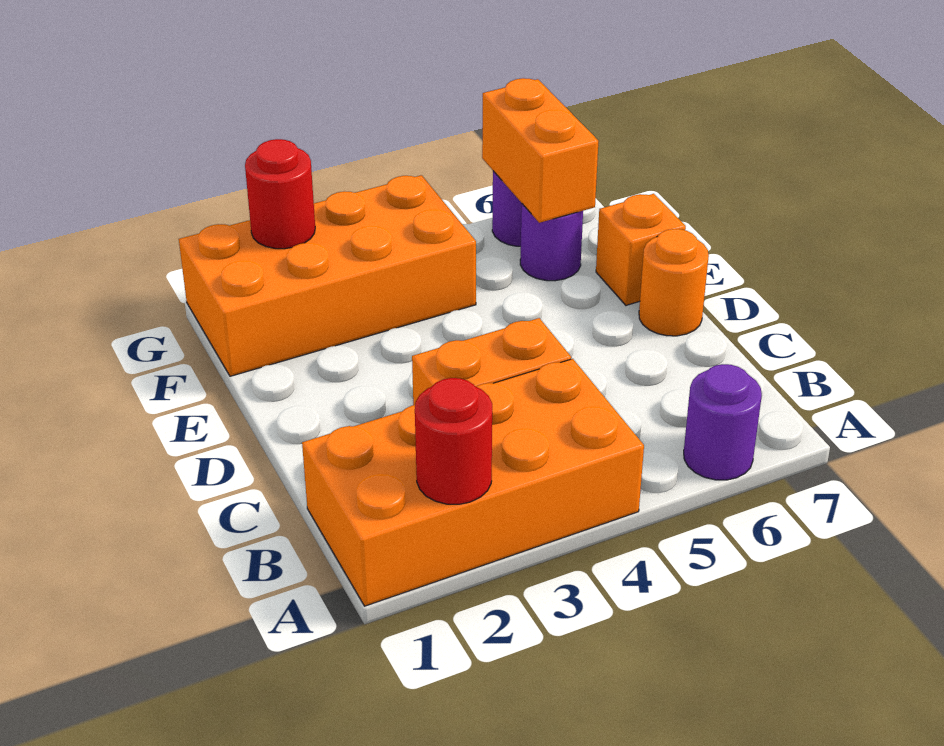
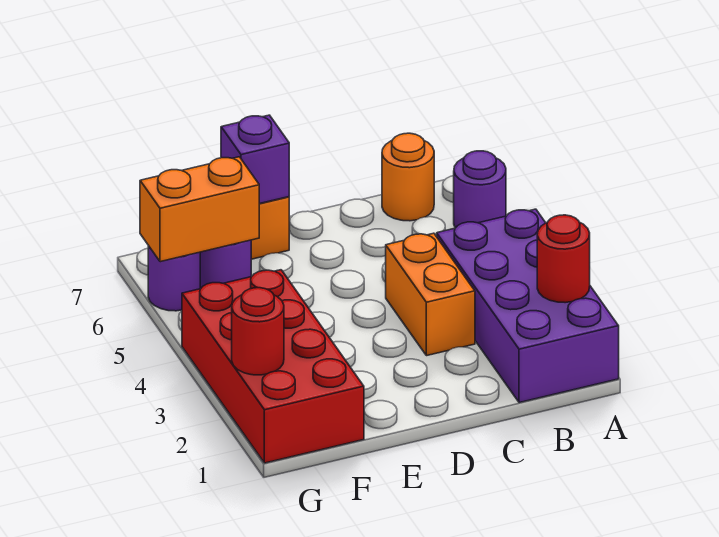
orange brick A1:B4 level 1 -> purple brick A1:B4 level 1
orange round brick D7 level 1 -> orange round brick B7 level 1
none -> purple brick E7 level 2
orange brick F1:G4 level 1 -> red brick F1:G4 level 1

